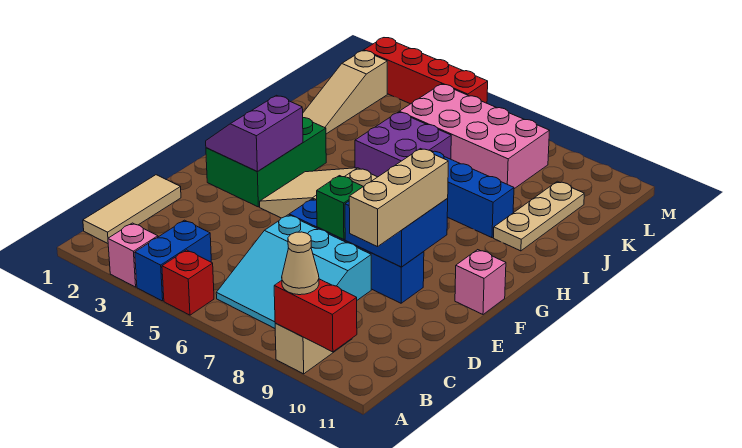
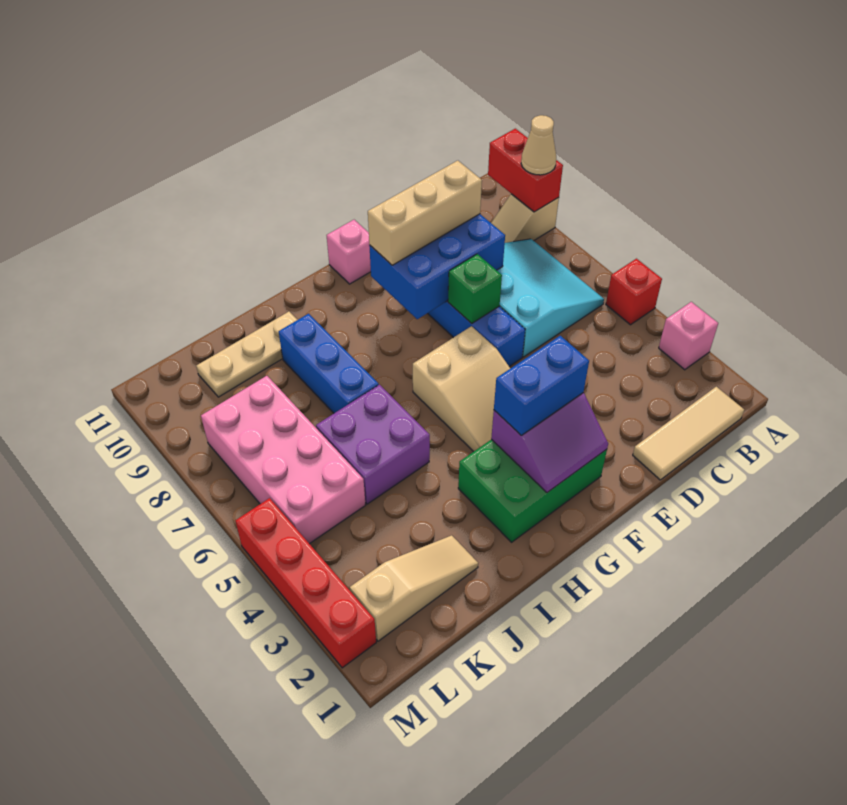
blue brick A4:B4 level 1 -> blue brick F3:G3 level 3
blue brick E8:F9 level 2 -> blue brick D8:F9 level 2

